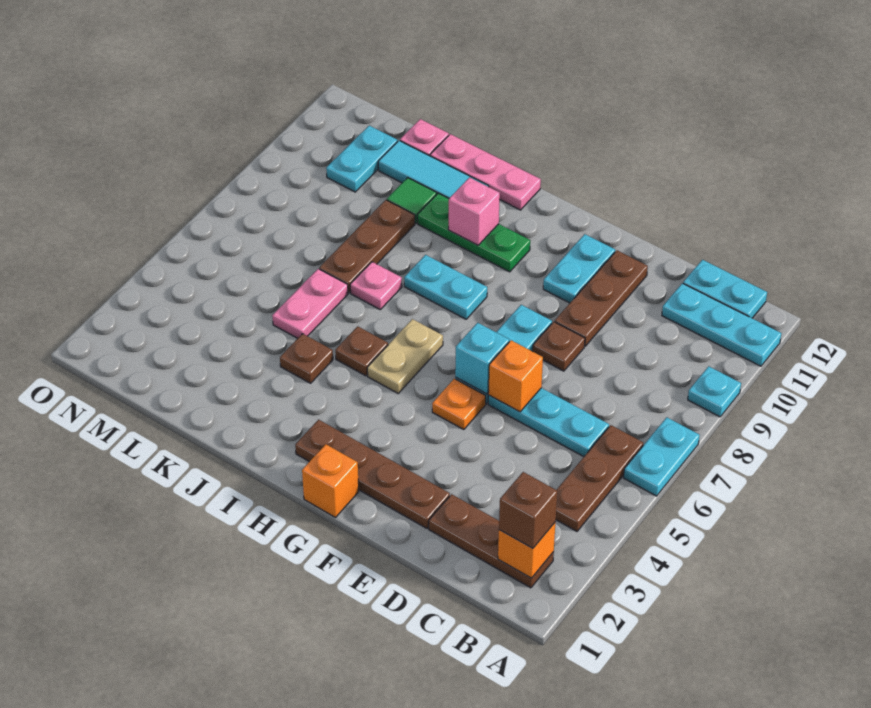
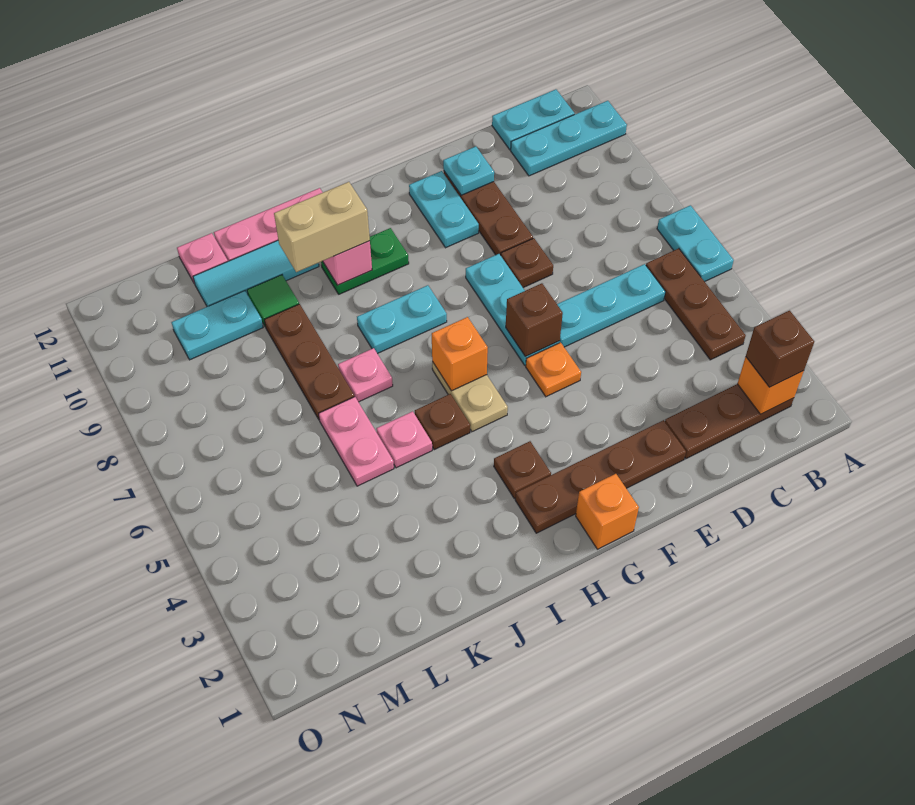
cyan plate A9 level 1 -> cyan plate E11 level 2
orange brick E6 level 2 -> orange brick H6 level 2
cyan brick F6 level 2 -> brown brick F6 level 2
green plate H10:J10 level 1 -> green plate H10:I10 level 1
none -> tan brick I10:J10 level 3
brown plate J4 level 1 -> brown plate H3 level 1
none -> pink plate J5 level 1
cyan plate M10:M11 level 1 -> cyan plate L10:M10 level 1

